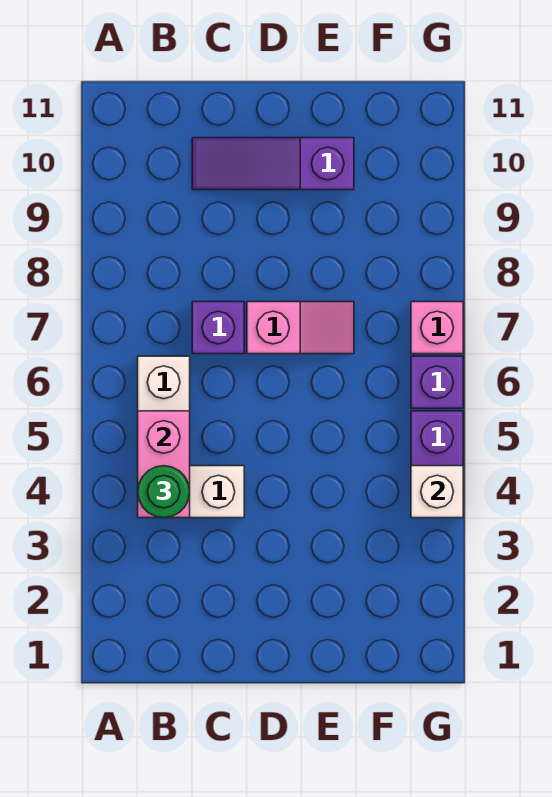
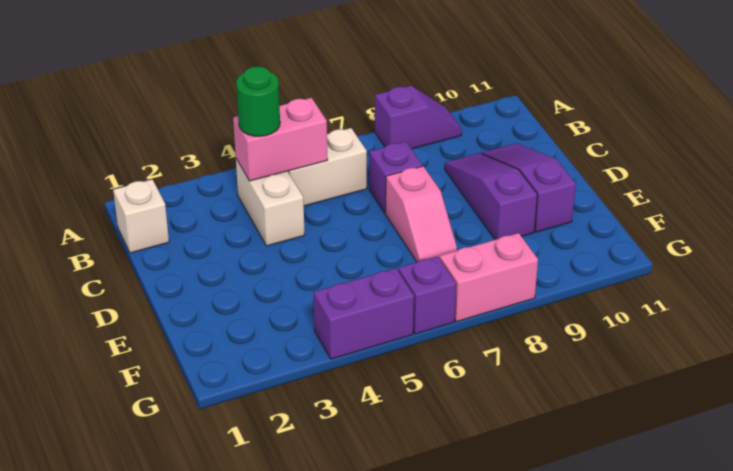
none -> purple slope A8:A9 level 1 top 8
none -> purple slope C9:E9 level 1 top E
white brick G4 level 2 -> white brick B1 level 1
pink brick G7 level 1 -> pink brick G7:G8 level 1

